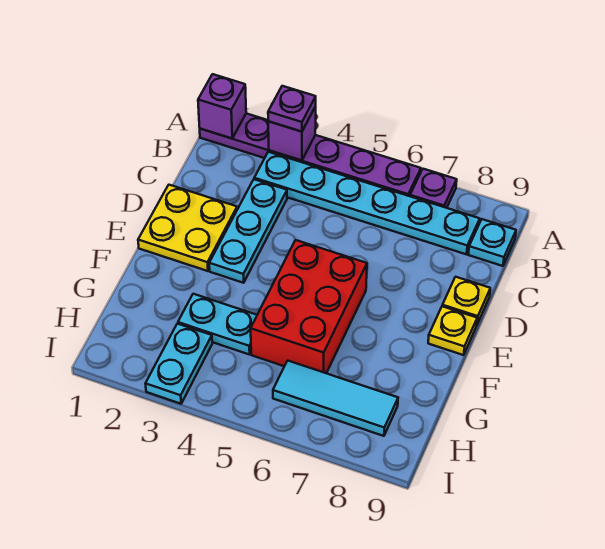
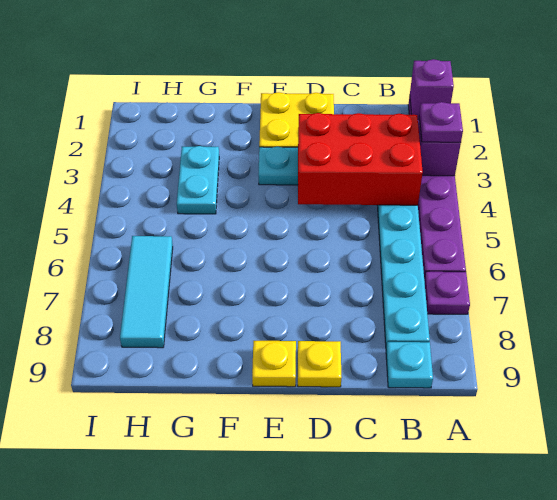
red brick E5:G6 level 1 -> red brick B3:D4 level 2
cyan plate H3:I3 level 1 -> none

